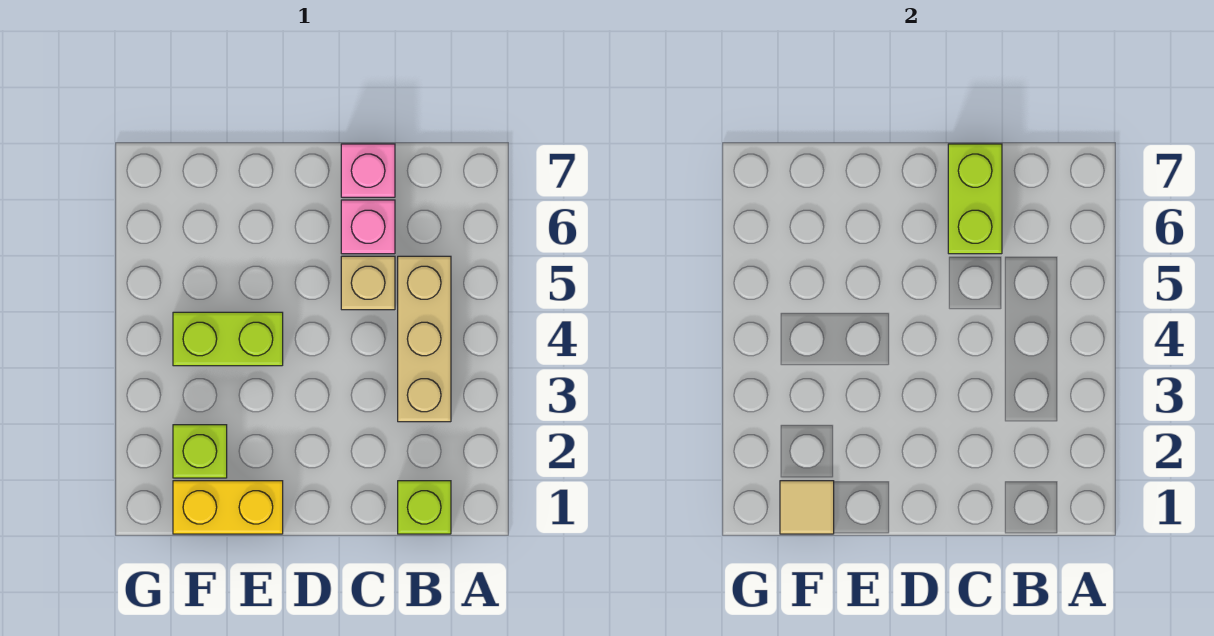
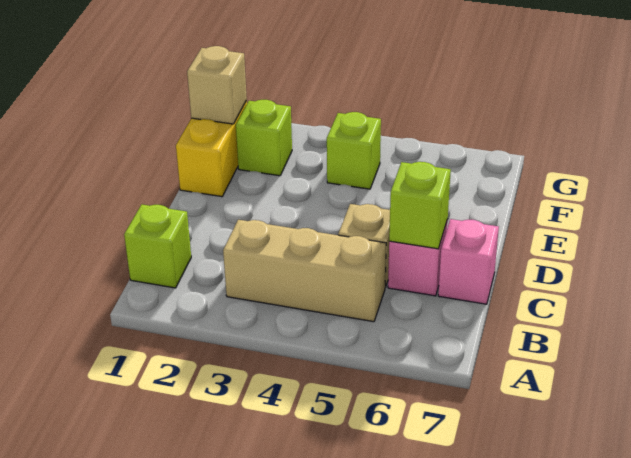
lime brick C6:C7 level 2 -> lime brick C6 level 2
lime brick E4:F4 level 1 -> lime brick F4 level 1
tan tile F1 level 2 -> tan brick F1 level 2

